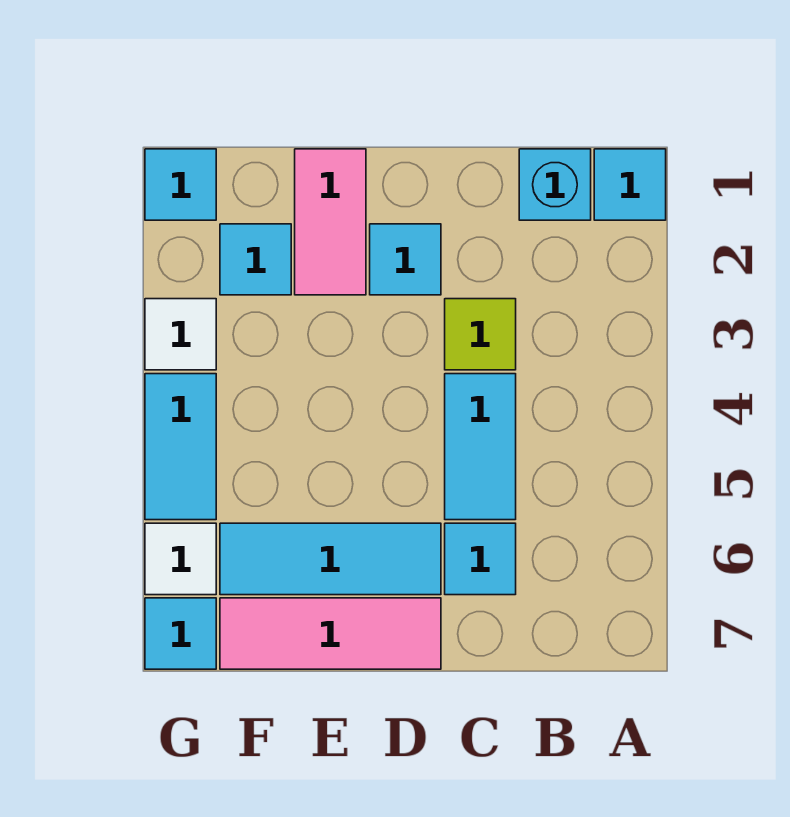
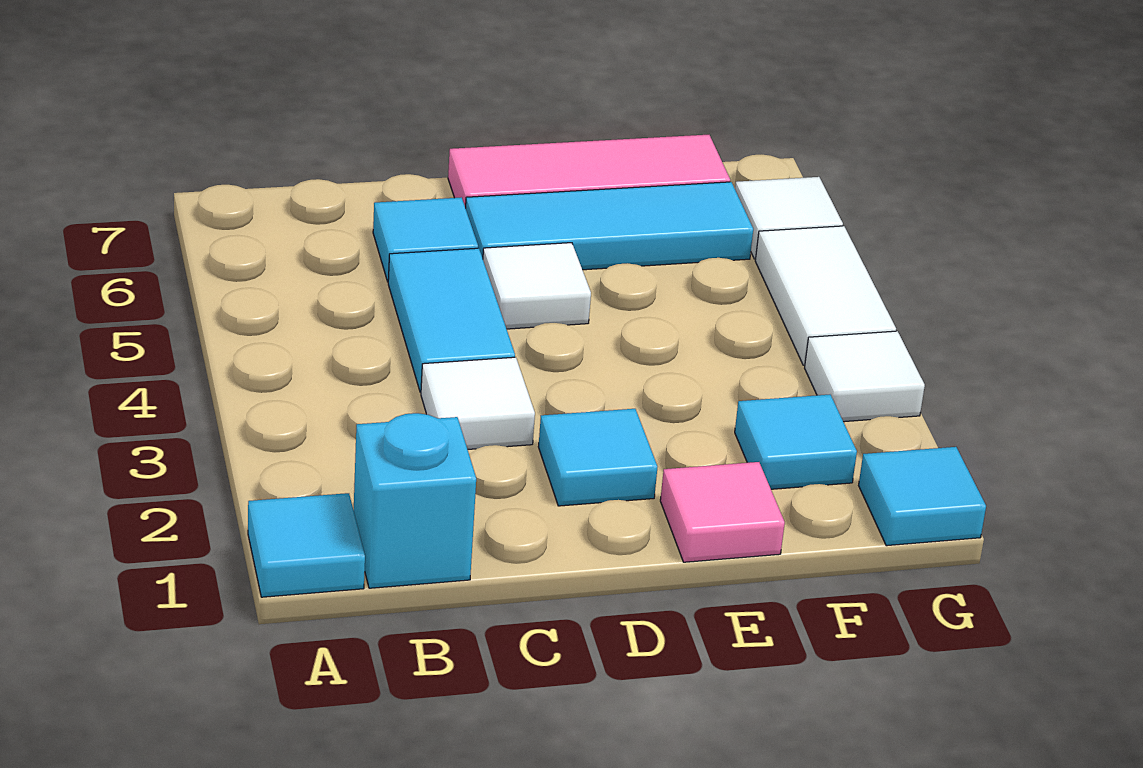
lime tile C3 level 1 -> white tile C3 level 1
none -> white tile D5 level 1
pink tile E1:E2 level 1 -> pink tile E1 level 1
cyan tile G4:G5 level 1 -> white tile G4:G5 level 1
cyan tile G7 level 1 -> none

